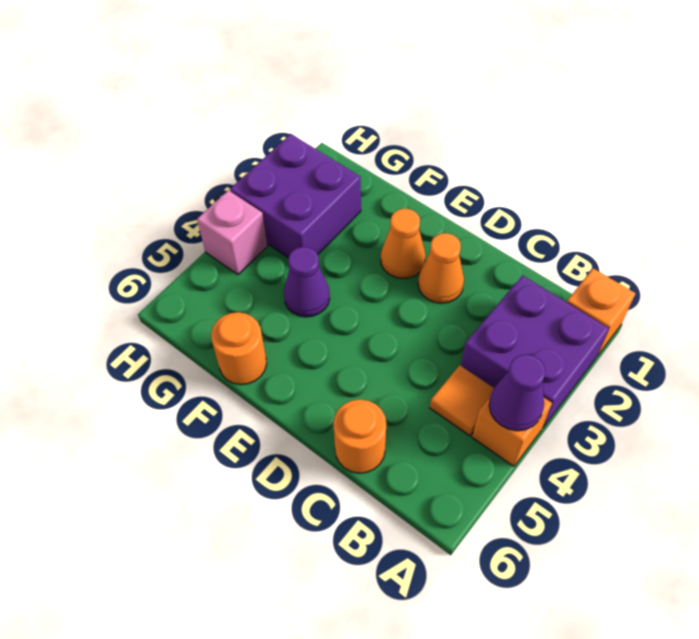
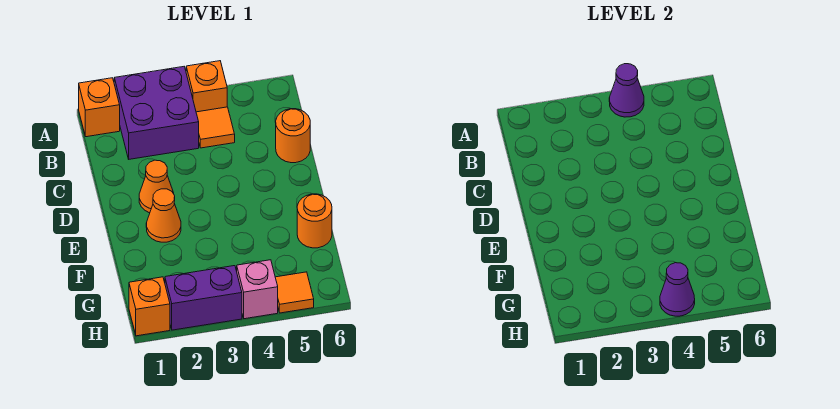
purple cone F4 level 1 -> purple cone H4 level 2
purple brick G2:H3 level 1 -> purple brick H2:H3 level 1
none -> orange brick H1 level 1
none -> orange tile H5 level 1

